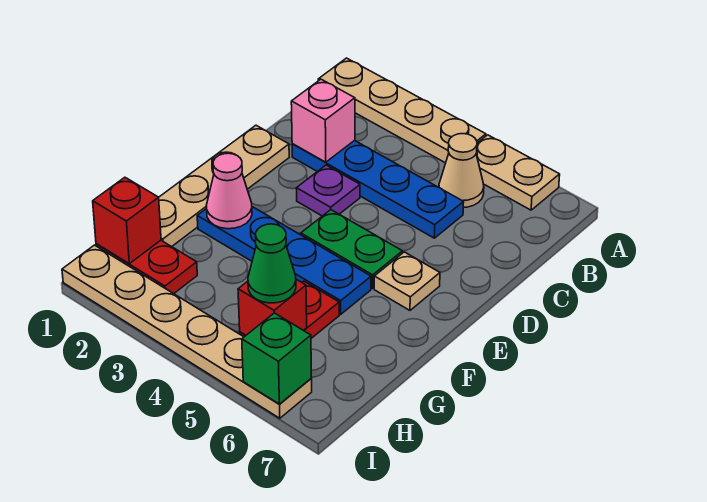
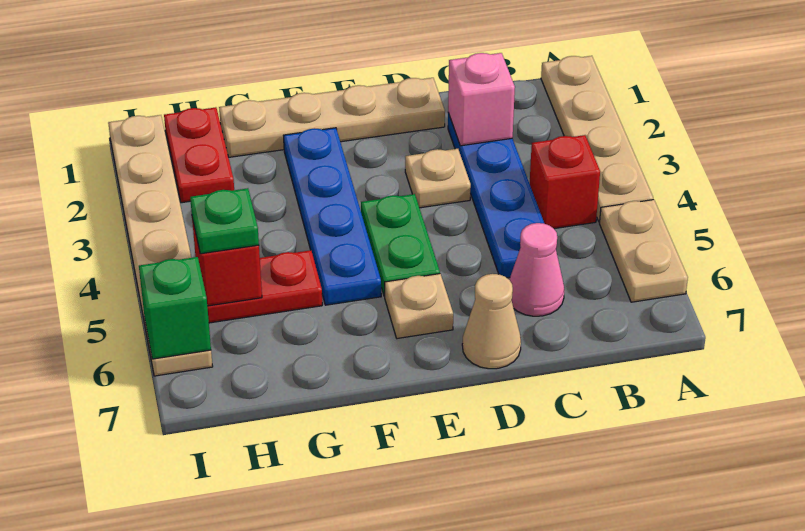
tan cone B5 level 1 -> tan cone D7 level 1
purple plate D3 level 1 -> tan plate D3 level 1
pink cone F2 level 2 -> pink cone C6 level 1
red brick H1 level 2 -> red brick B4 level 1
green cone H5 level 3 -> green plate H5 level 3

